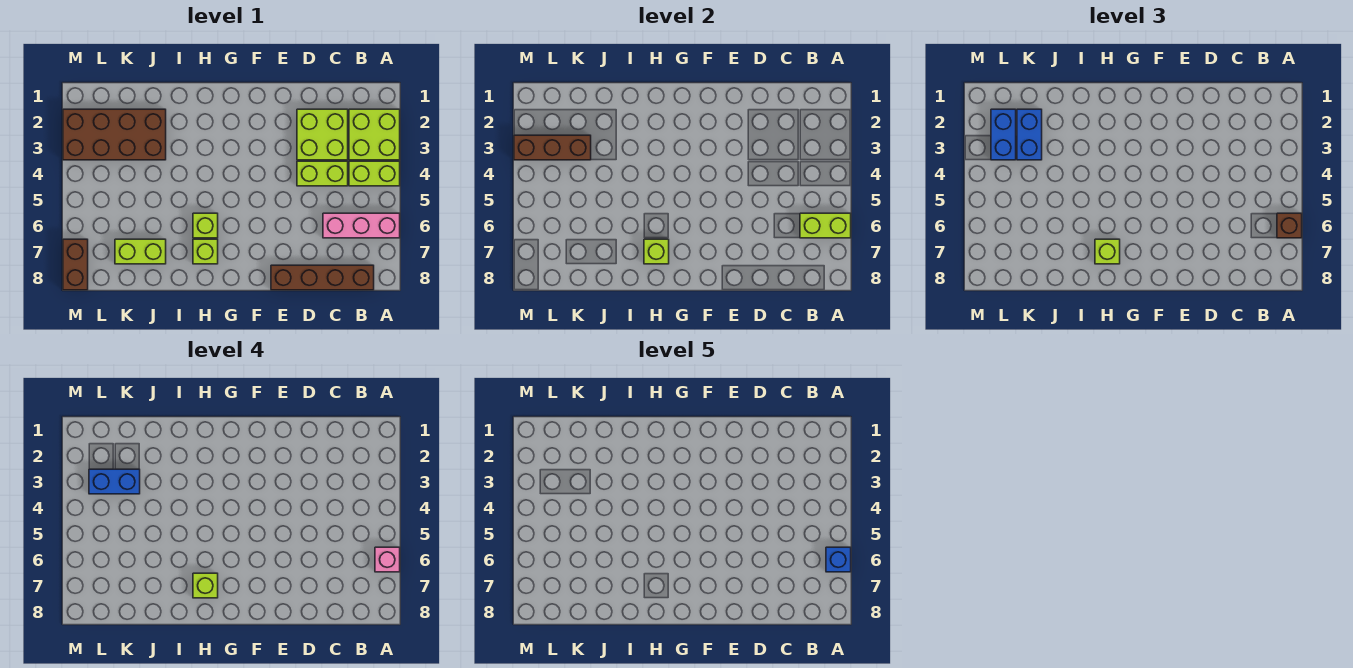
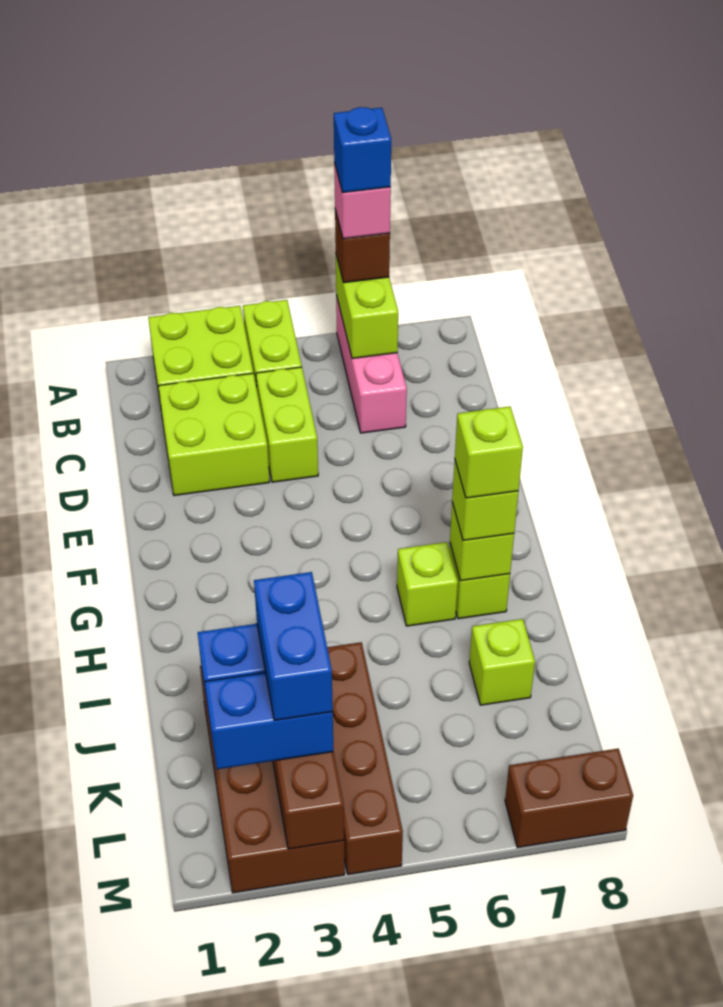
brown brick B8:E8 level 1 -> brown brick J4:M4 level 1
lime brick J7:K7 level 1 -> lime brick J7 level 1

